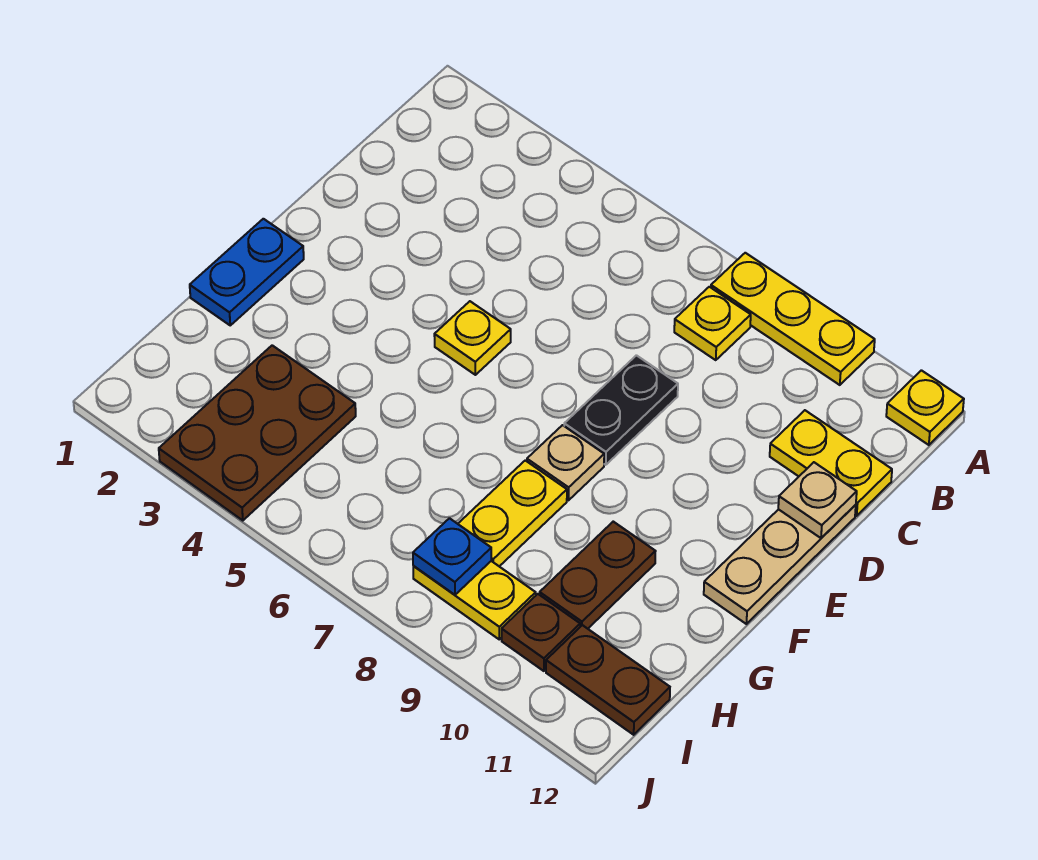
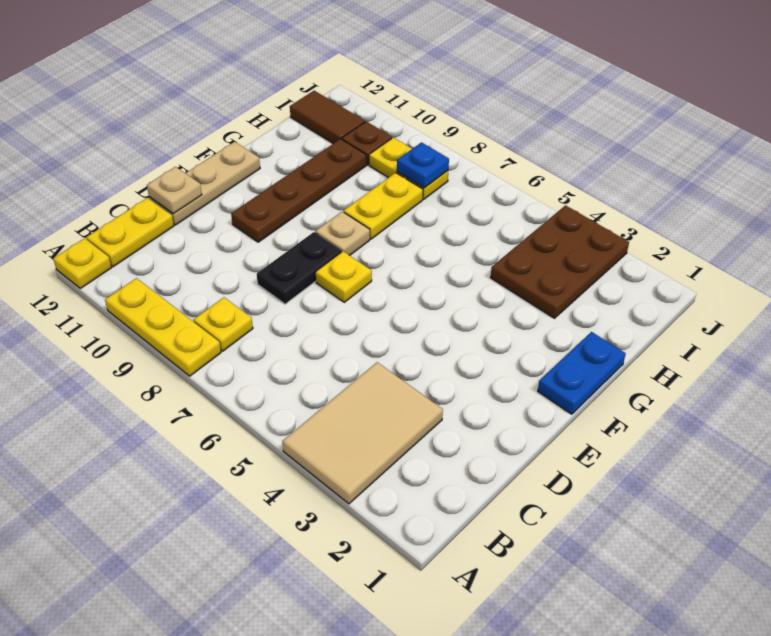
none -> tan tile A3:C4 level 1
yellow plate C11:C12 level 1 -> yellow plate B12:C12 level 1
yellow plate E5 level 1 -> yellow plate E7 level 1
brown plate G10:H10 level 1 -> brown plate E10:H10 level 1
brown plate I11:I12 level 1 -> brown tile I11:I12 level 1

